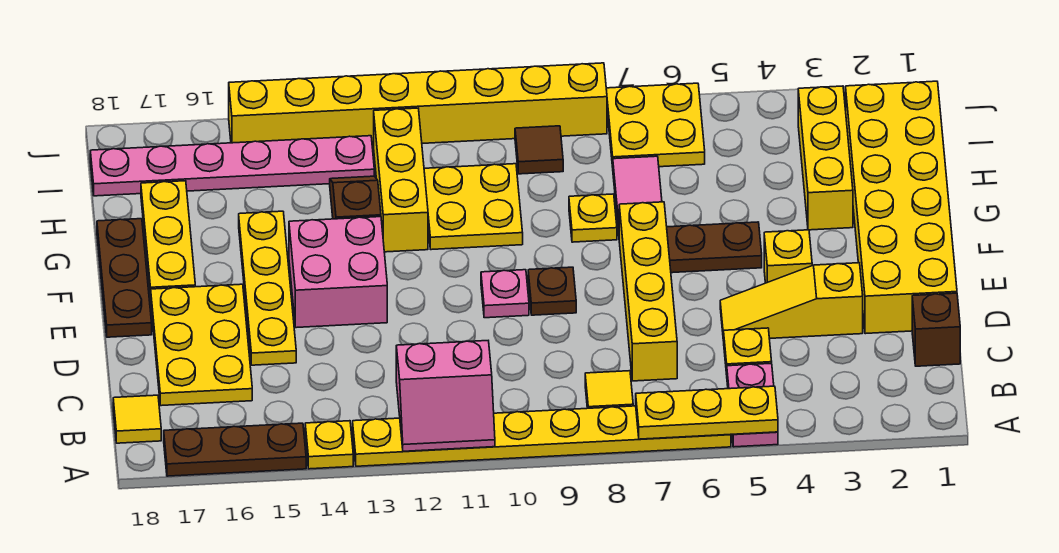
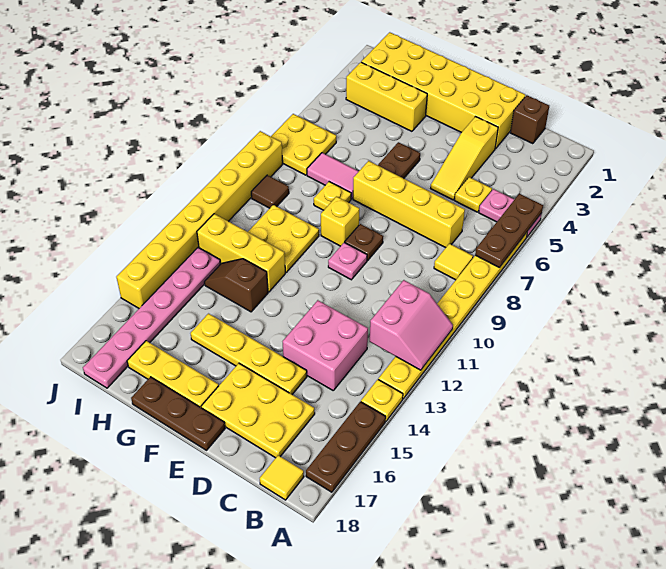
yellow plate A5:A7 level 2 -> brown plate A5:A7 level 2
yellow brick E4 level 1 -> yellow brick F9 level 1
pink brick E13:F14 level 1 -> pink brick C13:D14 level 1

